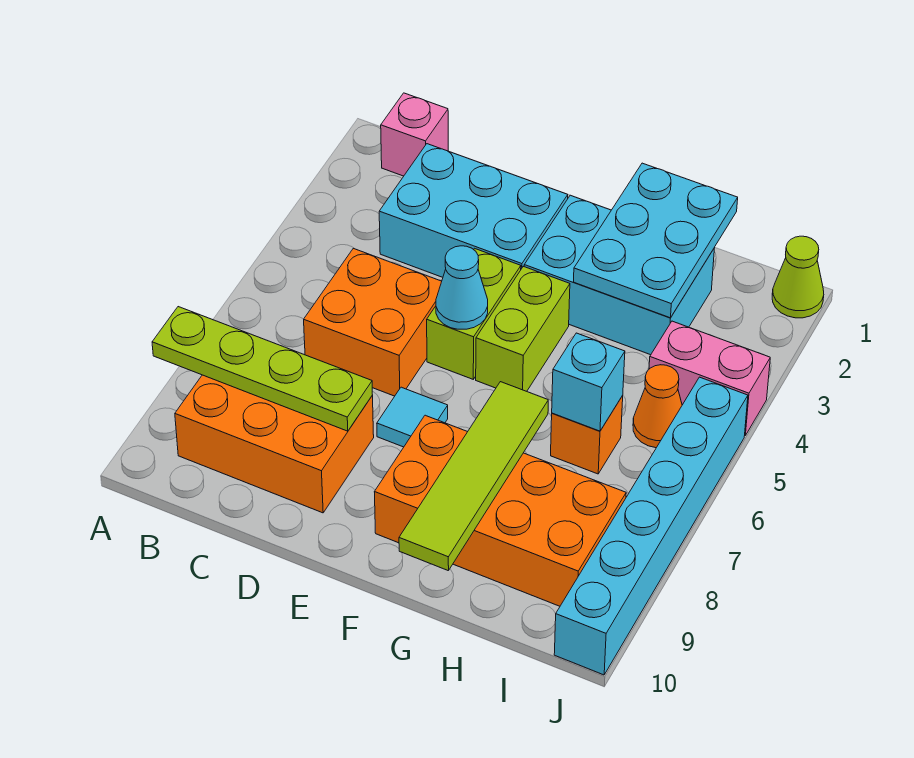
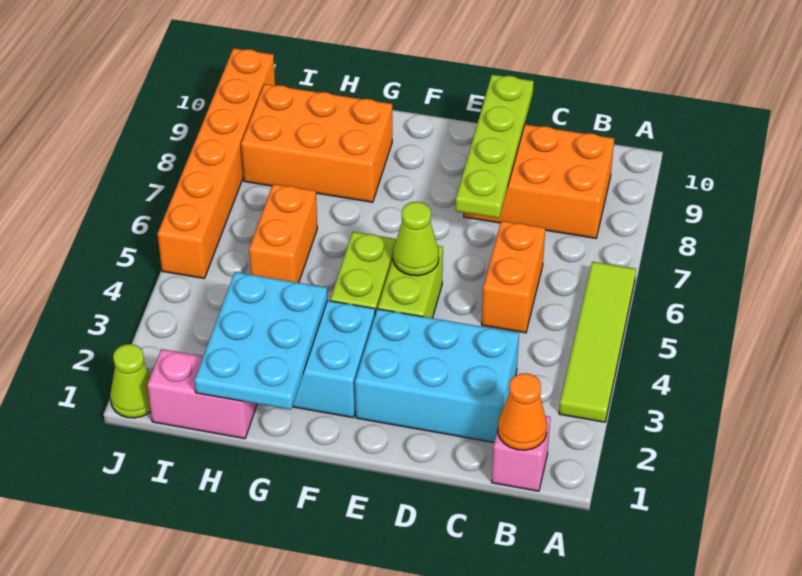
lime plate A8:D8 level 2 -> lime plate D7:D10 level 2
orange brick C5:D6 level 1 -> orange brick C5:C6 level 1
cyan cone E5 level 2 -> lime cone E5 level 2
cyan tile E7 level 1 -> none
orange brick F8:I9 level 1 -> orange brick G8:I9 level 1
lime tile G7:G10 level 2 -> lime tile A3:A6 level 1
orange brick H6 level 1 -> orange brick H5:H6 level 1
cyan brick H6 level 2 -> none
pink brick I4:J4 level 1 -> pink brick H1:I1 level 1
orange cone I5 level 1 -> orange cone B1 level 2
cyan brick J5:J10 level 1 -> orange brick J5:J10 level 1

